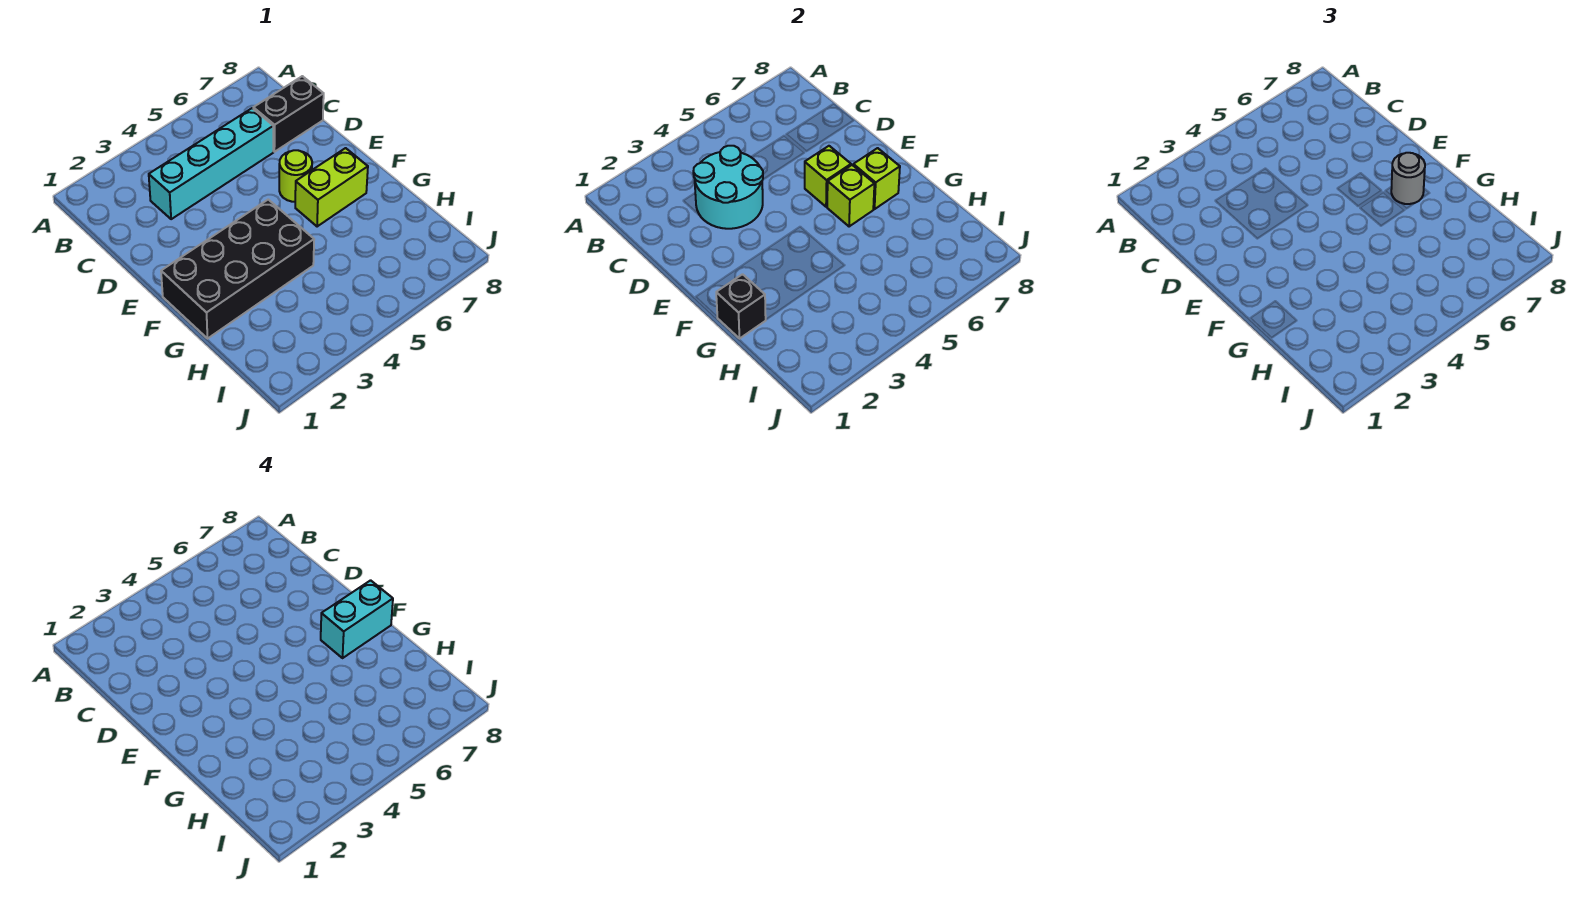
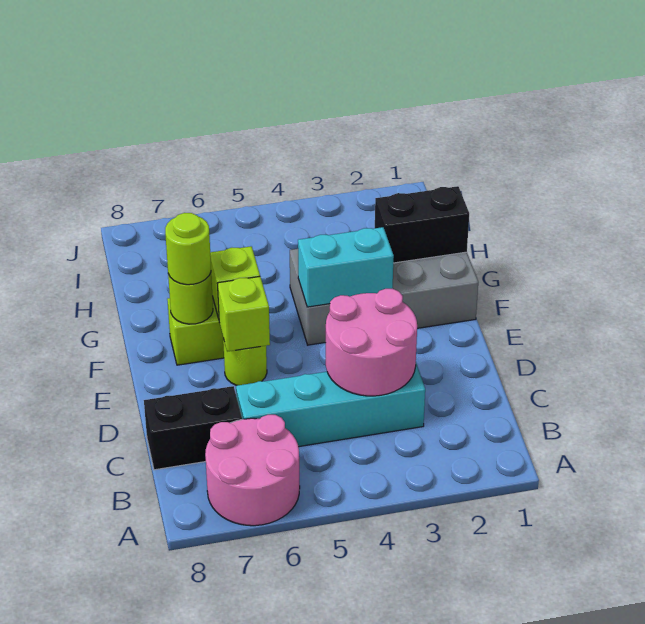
none -> pink round brick A6:B7 level 1
cyan round brick C3:D4 level 2 -> pink round brick C3:D4 level 2
black brick F1:G4 level 1 -> grey brick F1:G4 level 1
lime brick F7 level 2 -> lime round brick F7 level 2
grey round brick F7 level 3 -> lime round brick F7 level 3
cyan brick F7:F8 level 4 -> cyan brick F3:F4 level 2
black brick G1 level 2 -> black brick G1:G2 level 2

